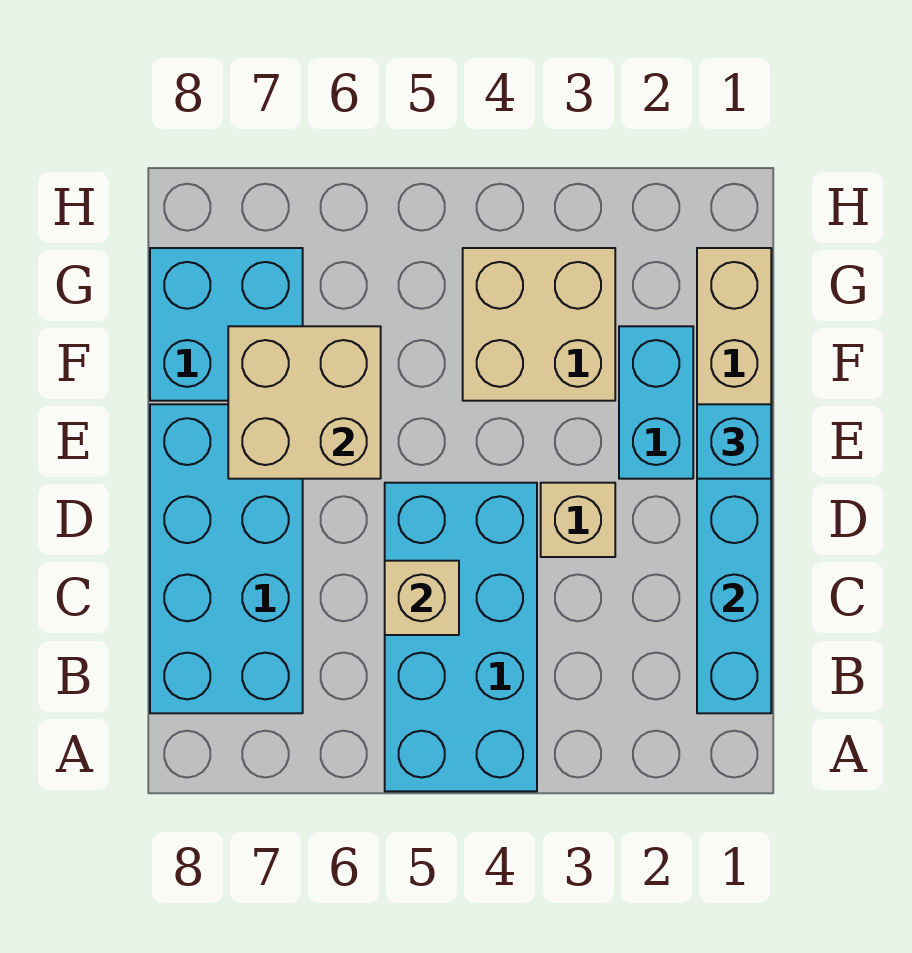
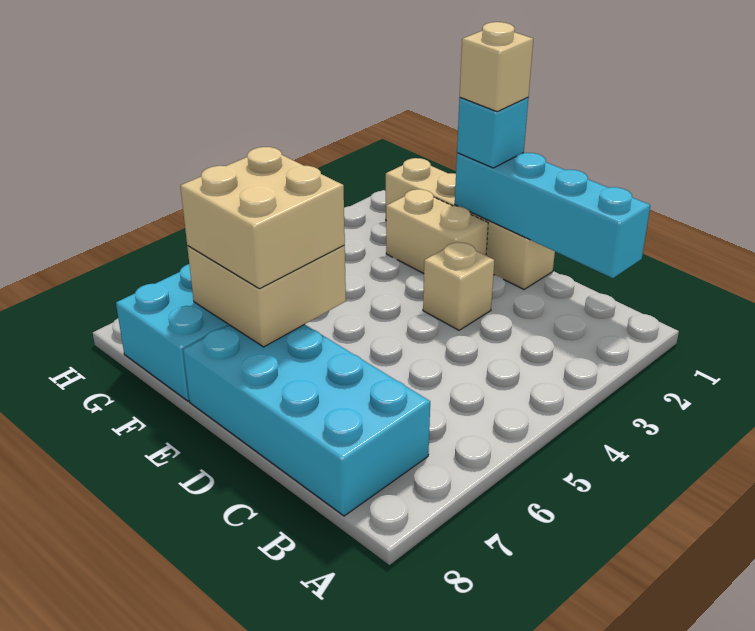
cyan brick A4:D5 level 1 -> none
tan brick C5 level 2 -> tan brick E1 level 4
cyan brick E2:F2 level 1 -> tan brick E2:F2 level 1
tan brick F3:G4 level 1 -> tan brick E6:F7 level 3

